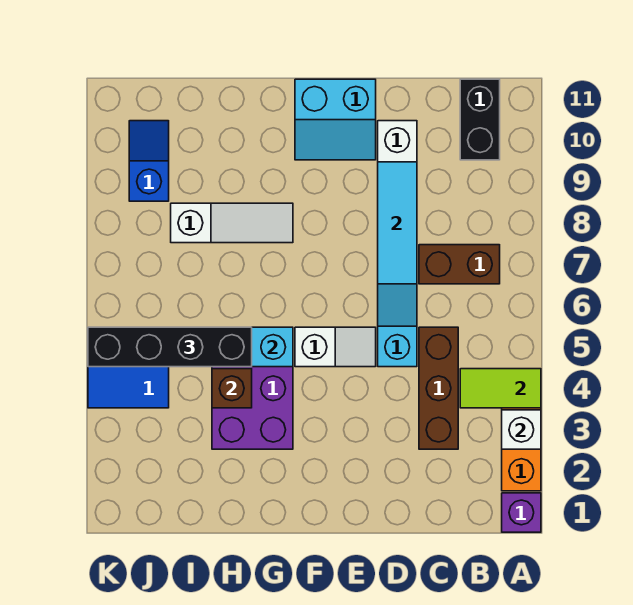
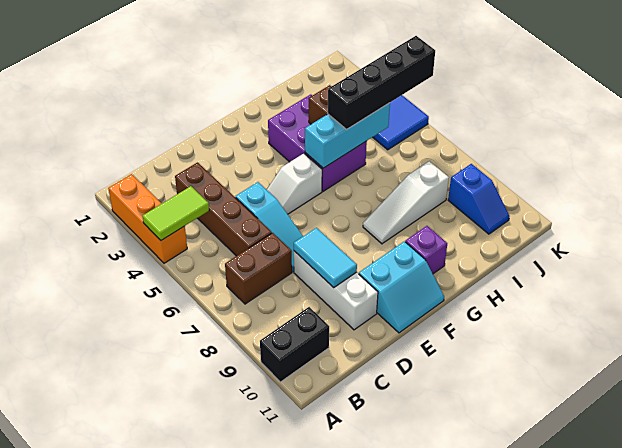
purple brick A1 level 1 -> purple brick G10 level 1
white brick A3 level 2 -> none
black brick B10:B11 level 1 -> black brick A10:B10 level 1
brown brick C3:C5 level 1 -> brown brick C3:C6 level 1
cyan tile D7:D9 level 2 -> cyan tile D8:D9 level 2
cyan slope E10:F11 level 1 top 11 -> cyan slope E10:F11 level 1 top 10

